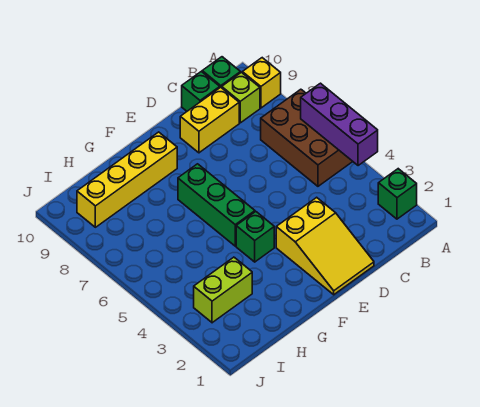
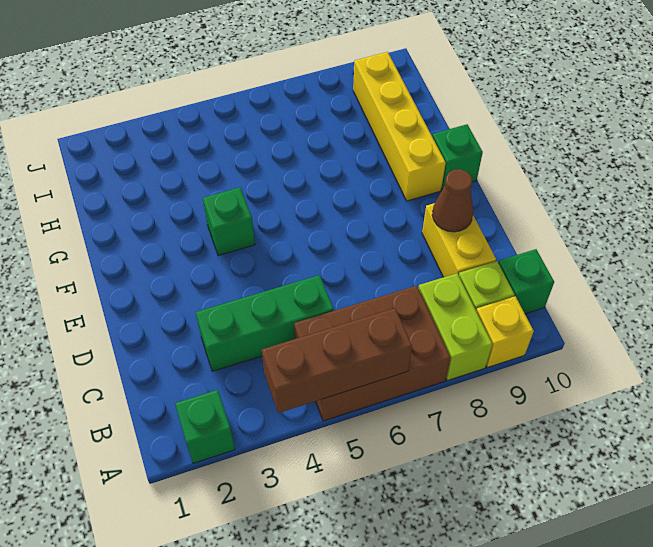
purple brick A4:A6 level 2 -> brown brick A4:A6 level 2
green brick C10 level 1 -> green brick F10 level 1
yellow slope D1:E3 level 1 top 3 -> none
none -> brown cone D9 level 2
green brick F5:F7 level 1 -> green brick C3:C5 level 1
lime brick H3:I3 level 1 -> lime brick A8:B8 level 1

